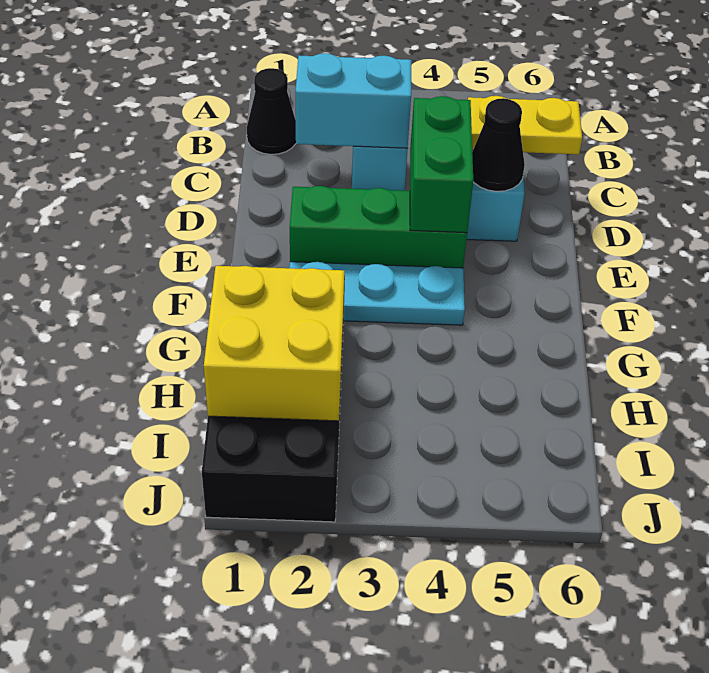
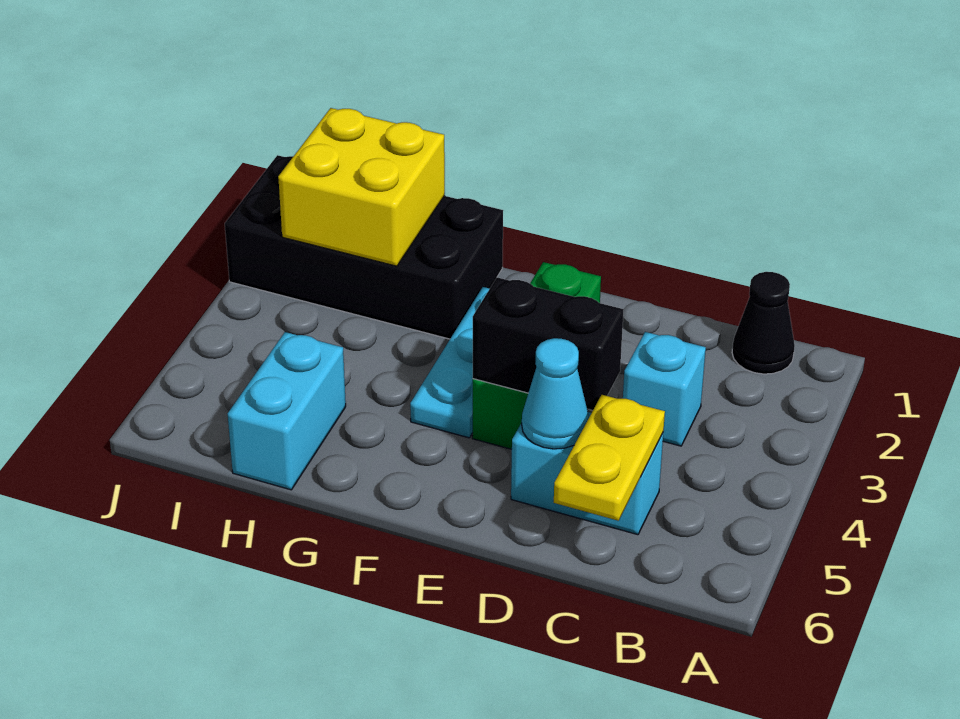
cyan brick C2:C3 level 2 -> cyan brick H5:H6 level 1
green brick D4:E4 level 2 -> black brick D4:E4 level 2
black cone D5 level 2 -> cyan cone D5 level 2

